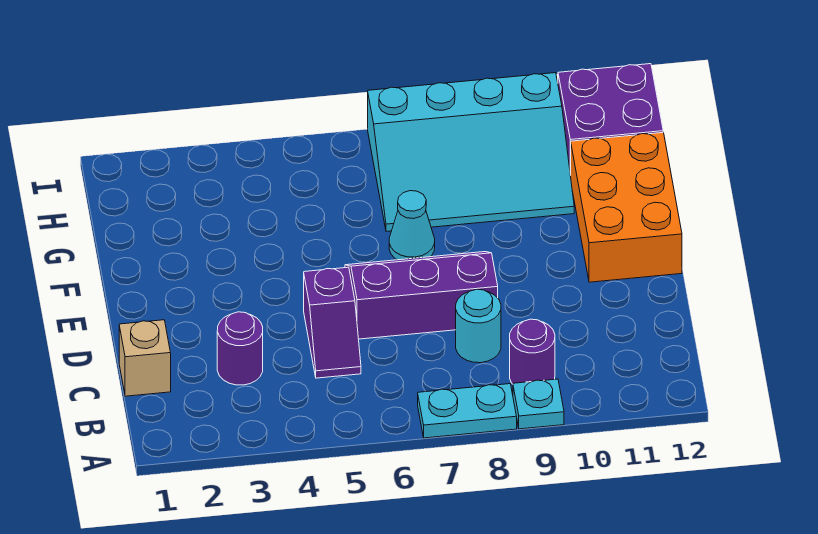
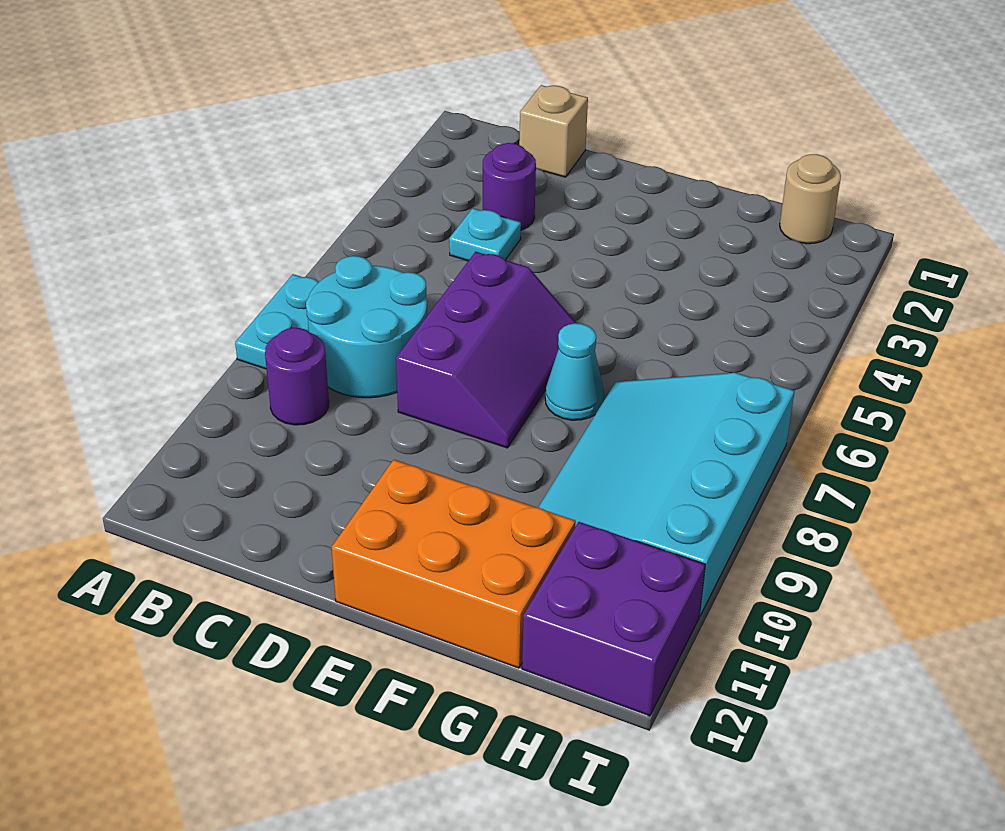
cyan plate A9 level 1 -> cyan plate C4 level 1
purple slope C5:D5 level 1 top D -> none
cyan round brick C8 level 1 -> cyan round brick B7:C8 level 1
none -> tan round brick H1 level 1

